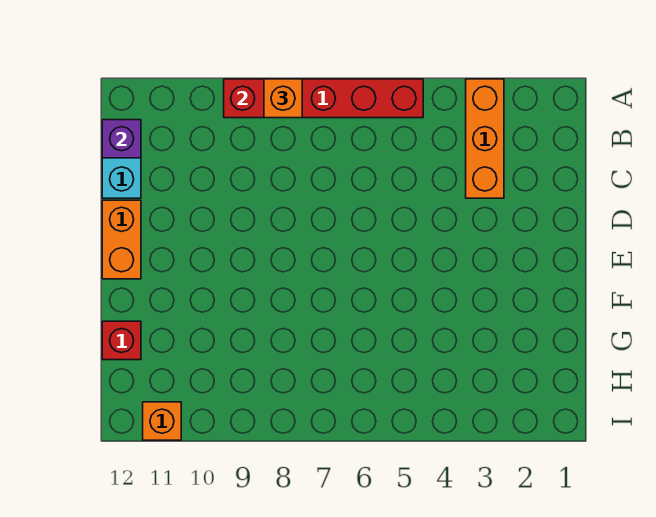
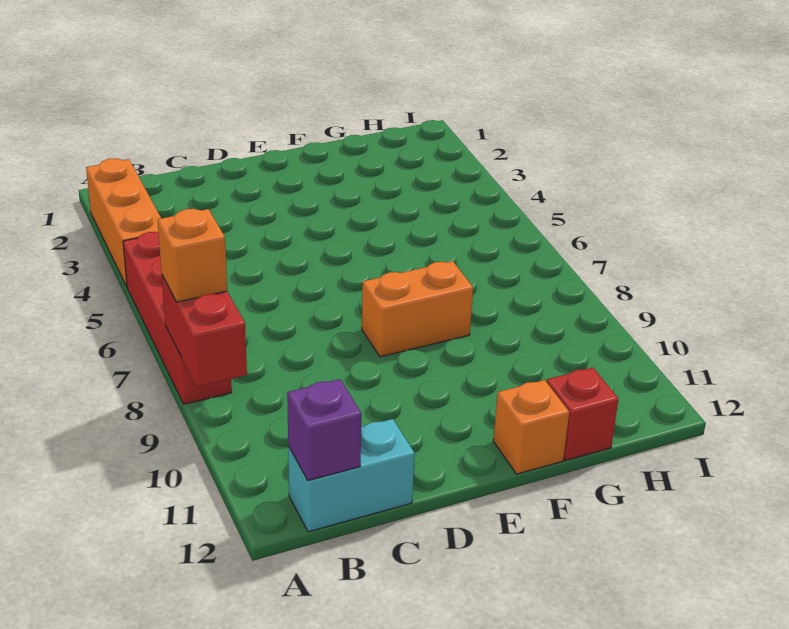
orange brick A3:C3 level 1 -> orange brick A2:A4 level 1
orange brick D12:E12 level 1 -> orange brick E8:F8 level 1
orange brick I11 level 1 -> orange brick F12 level 1

